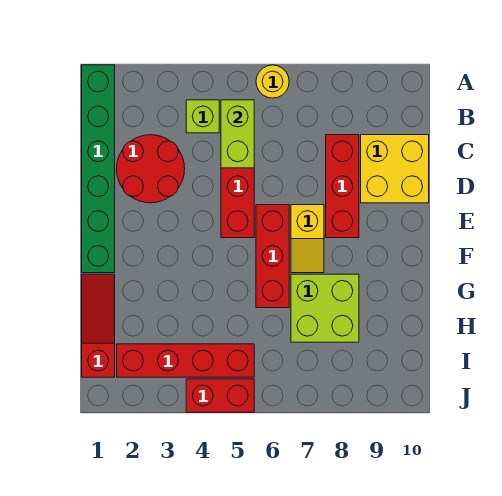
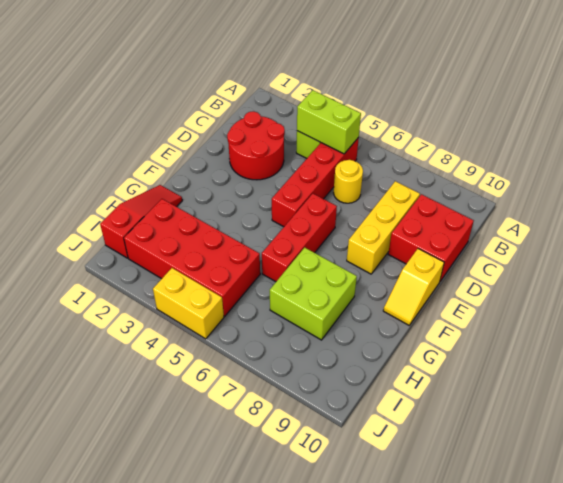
green brick A1:F1 level 1 -> none
yellow round brick A6 level 1 -> yellow round brick C6 level 1
lime brick B5:C5 level 2 -> lime brick B4:B5 level 2
red brick C8:E8 level 1 -> yellow brick C8:E8 level 1
yellow brick C9:D10 level 1 -> red brick C9:D10 level 1
yellow slope E7:F7 level 1 top E -> yellow slope E10:F10 level 1 top E
red brick I2:I5 level 1 -> red brick H2:I5 level 1
red brick J4:J5 level 1 -> yellow brick J4:J5 level 1

